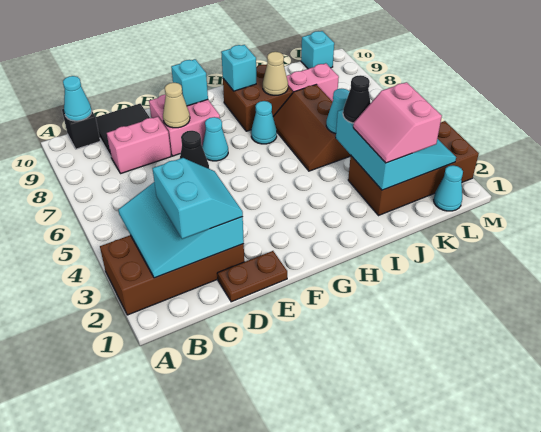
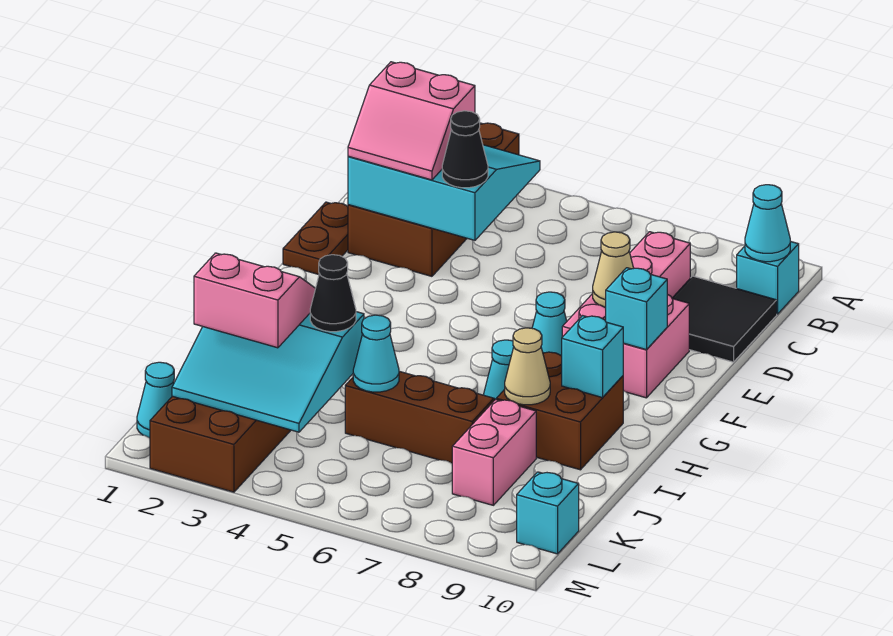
black brick B10 level 1 -> cyan brick B10 level 1
cyan slope C2:D3 level 3 top C -> pink slope C2:D3 level 3 top C

